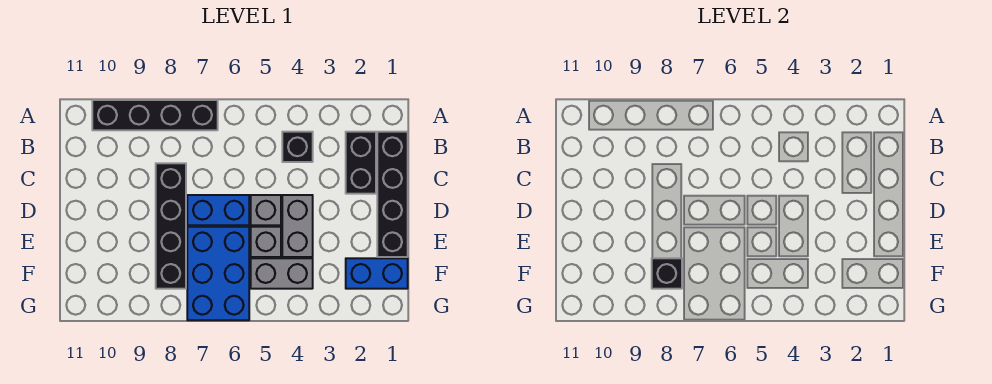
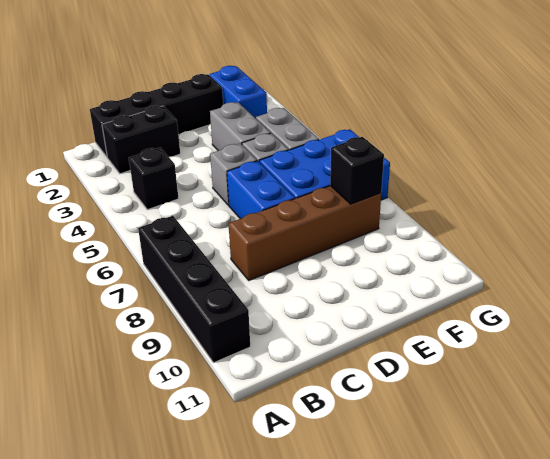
black brick C8:F8 level 1 -> brown brick C8:F8 level 1
grey brick D4:E4 level 1 -> grey brick E3:E4 level 1

